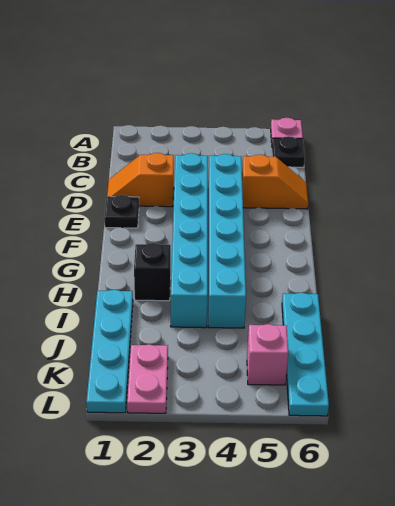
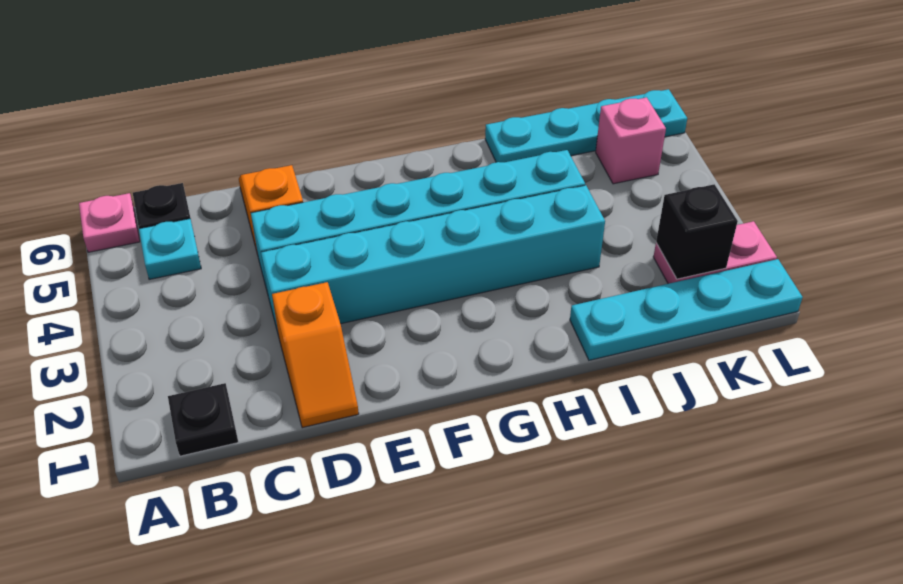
none -> cyan plate B5 level 1
black plate E1 level 1 -> black plate B1 level 1
black brick H2 level 1 -> black brick K2 level 2

